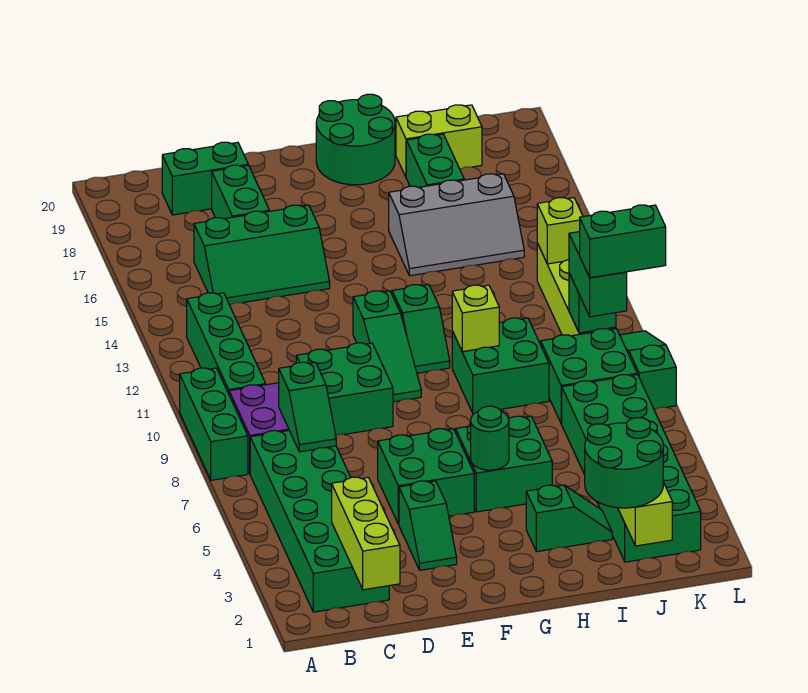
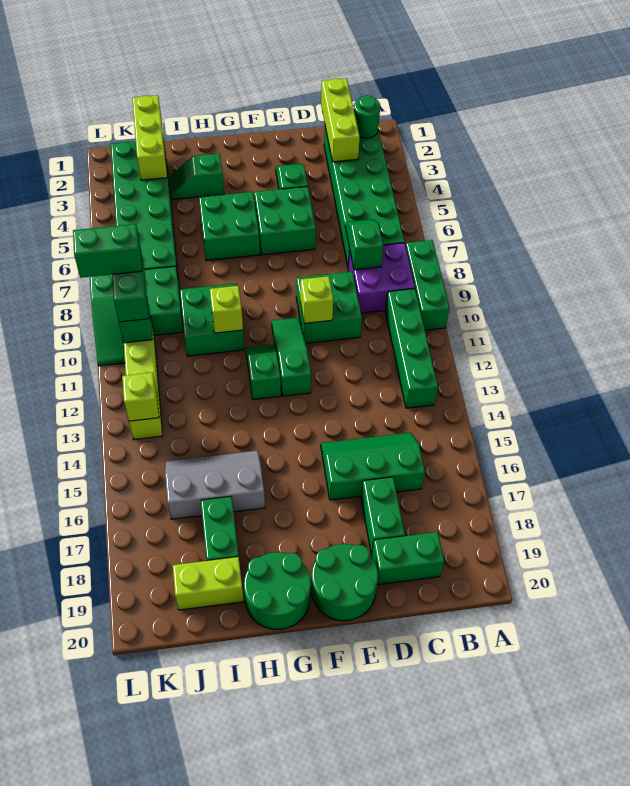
none -> lime brick E10 level 2
green round brick G5 level 2 -> green round brick B2 level 2
green round brick I1:J2 level 3 -> green round brick E19:F20 level 1

